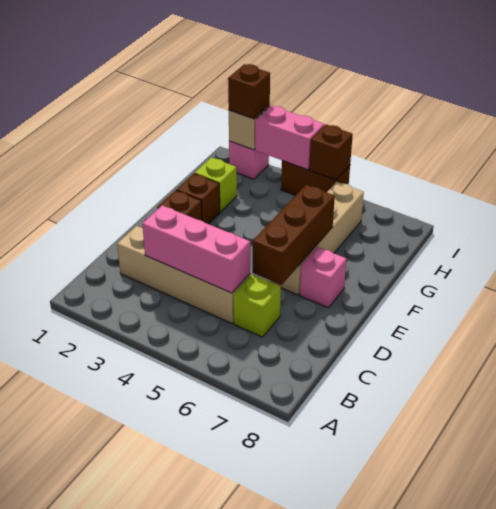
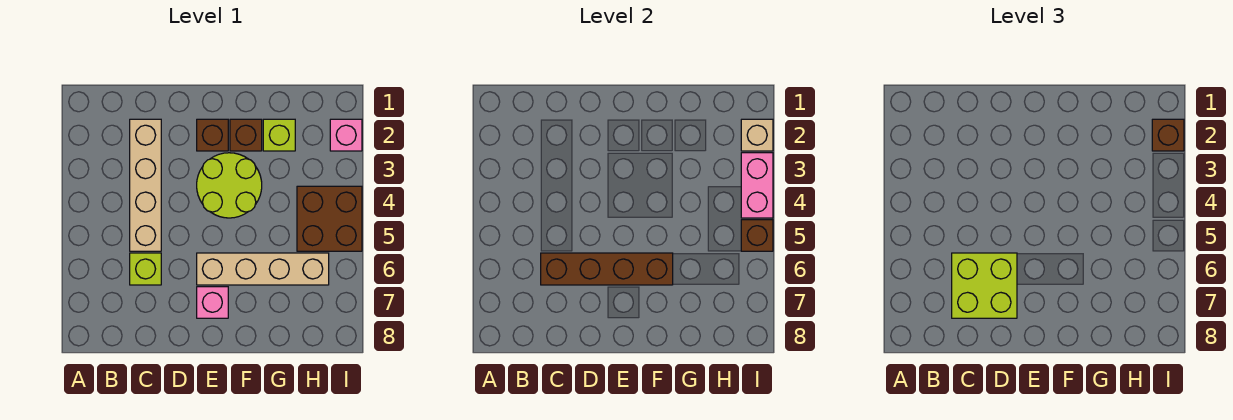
pink brick C3:C5 level 2 -> none
none -> lime brick C6:D7 level 3
brown brick D6:F6 level 2 -> brown brick C6:F6 level 2
none -> lime round brick E3:F4 level 1
brown brick I4:I5 level 1 -> brown brick H4:I5 level 1

